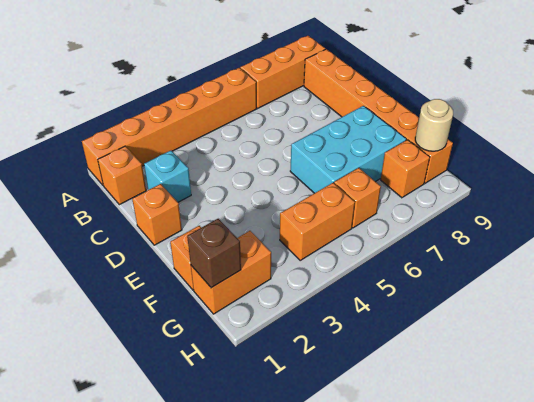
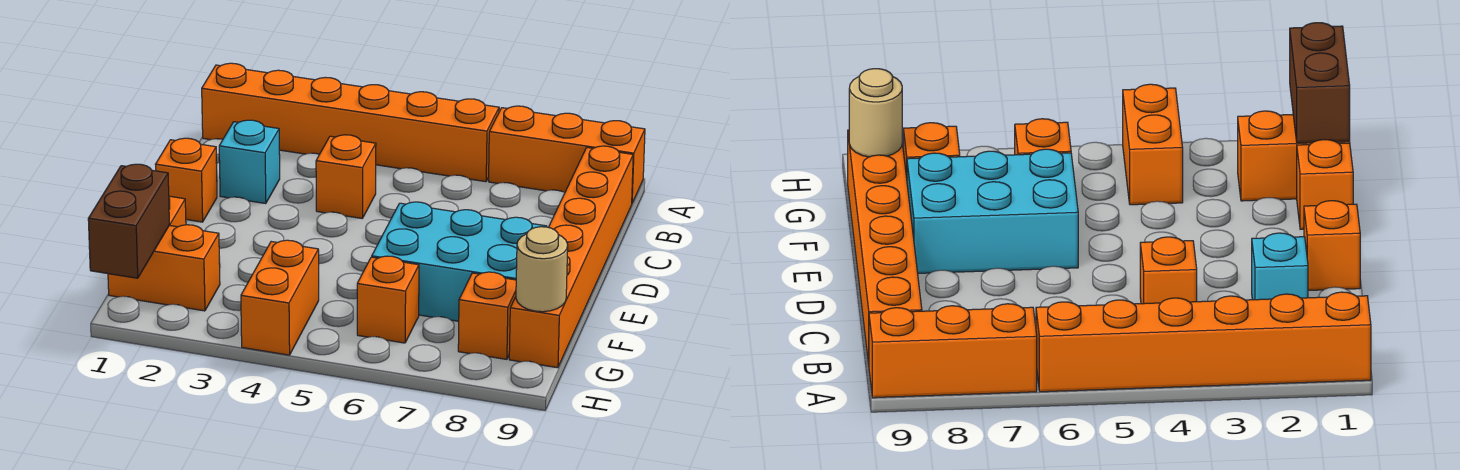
orange brick B1 level 1 -> orange brick C4 level 1
brown brick G1 level 2 -> brown brick G1:H1 level 2
orange brick G4:G5 level 1 -> orange brick G4:H4 level 1

